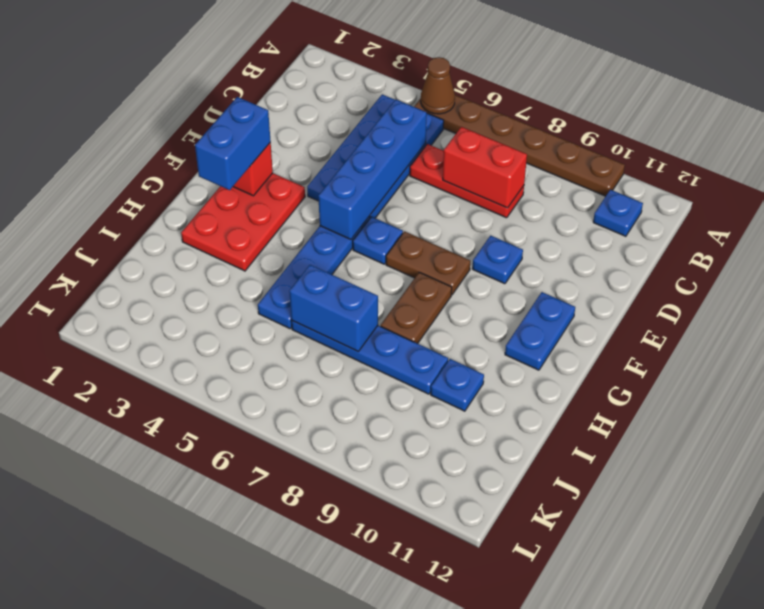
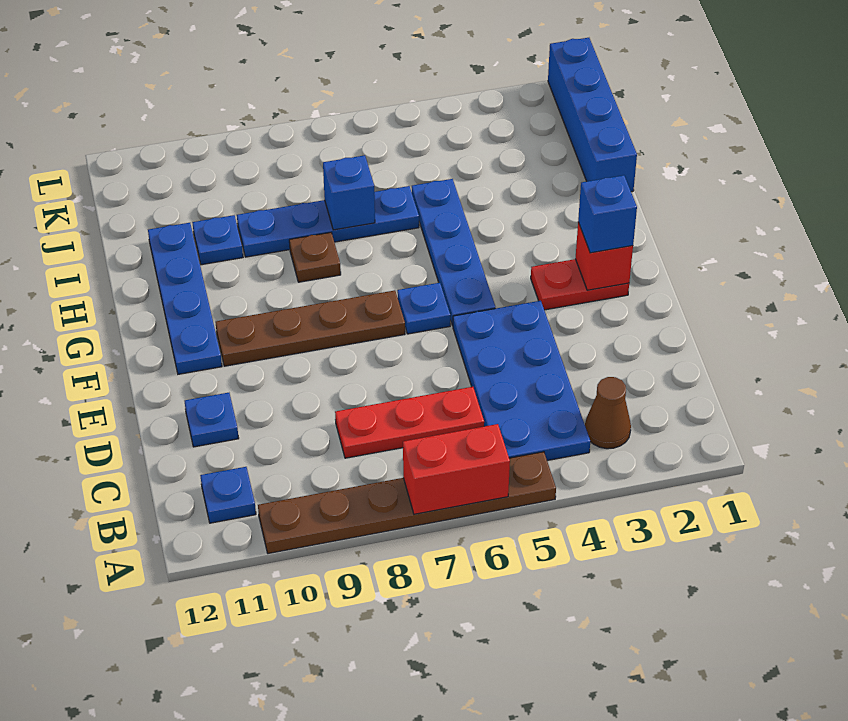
brown cone A5 level 2 -> brown cone B3 level 1
blue brick C5:F5 level 2 -> blue brick I1:L1 level 1
red brick C7:C8 level 2 -> red brick A6:A7 level 2
blue plate E9 level 1 -> blue plate D11 level 1
red plate F2:H3 level 1 -> red plate F2:F3 level 1
blue brick F2:G2 level 3 -> blue brick F2 level 3
brown plate F7:F8 level 1 -> brown plate F7:F10 level 1
blue plate F11:G11 level 1 -> blue plate F11:I11 level 1
brown plate G8:H8 level 1 -> brown plate H8 level 1
blue brick I6:I7 level 2 -> blue brick I7 level 2

